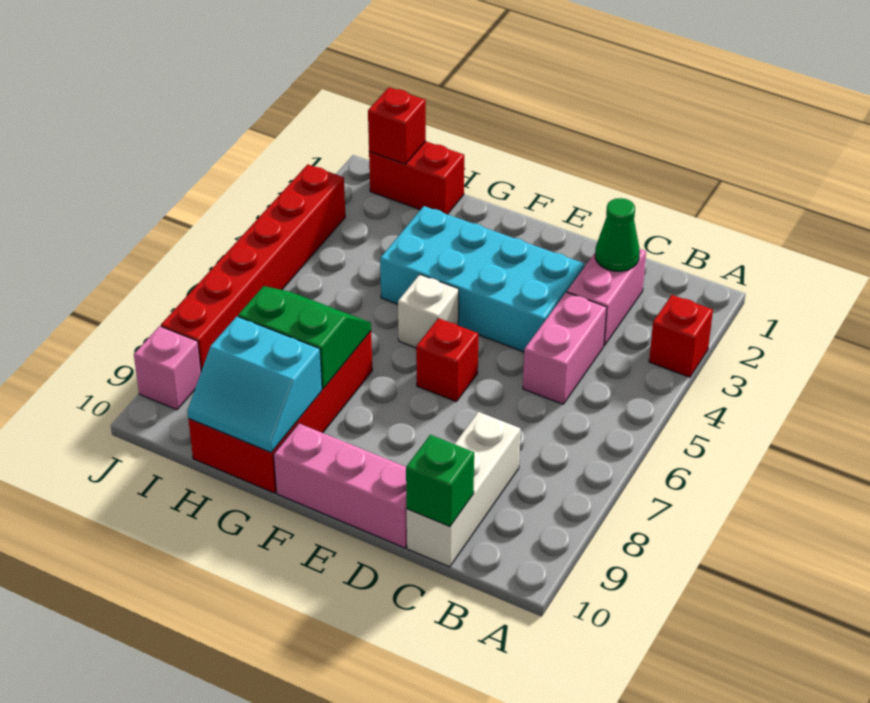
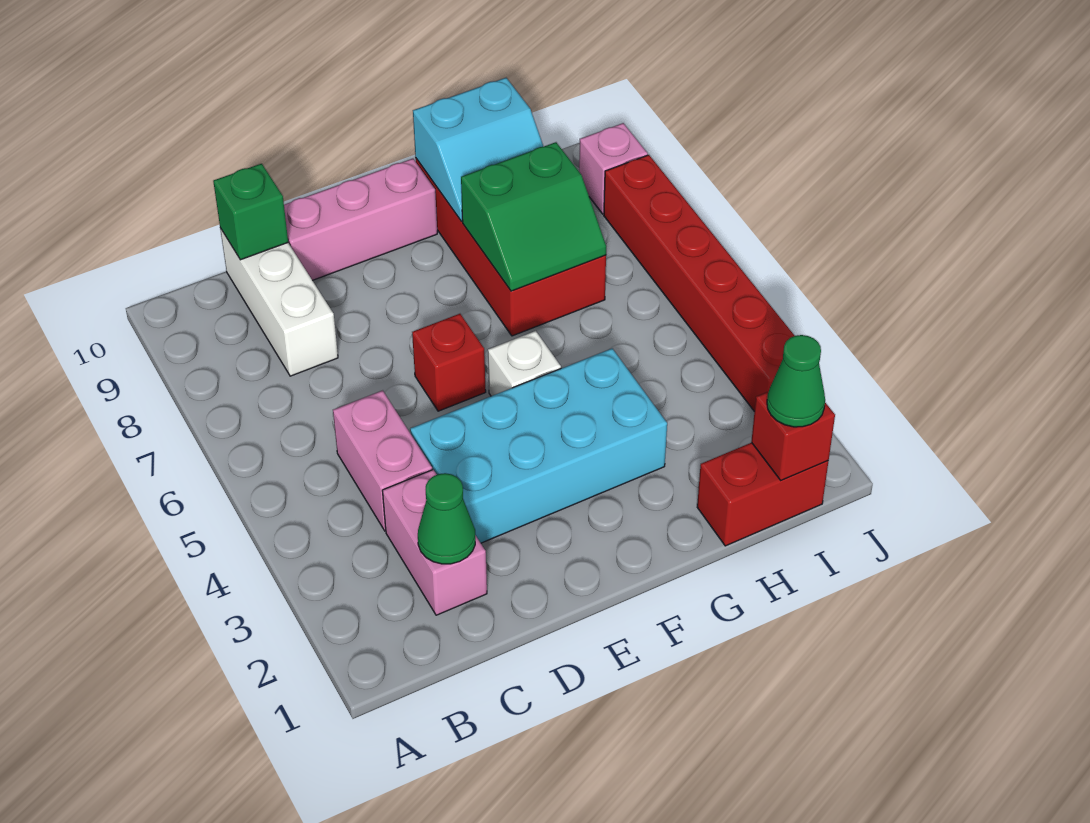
red brick A3 level 1 -> none
cyan slope G9:H10 level 2 top 9 -> cyan slope G9:H10 level 2 top 10
none -> green cone I1 level 3

